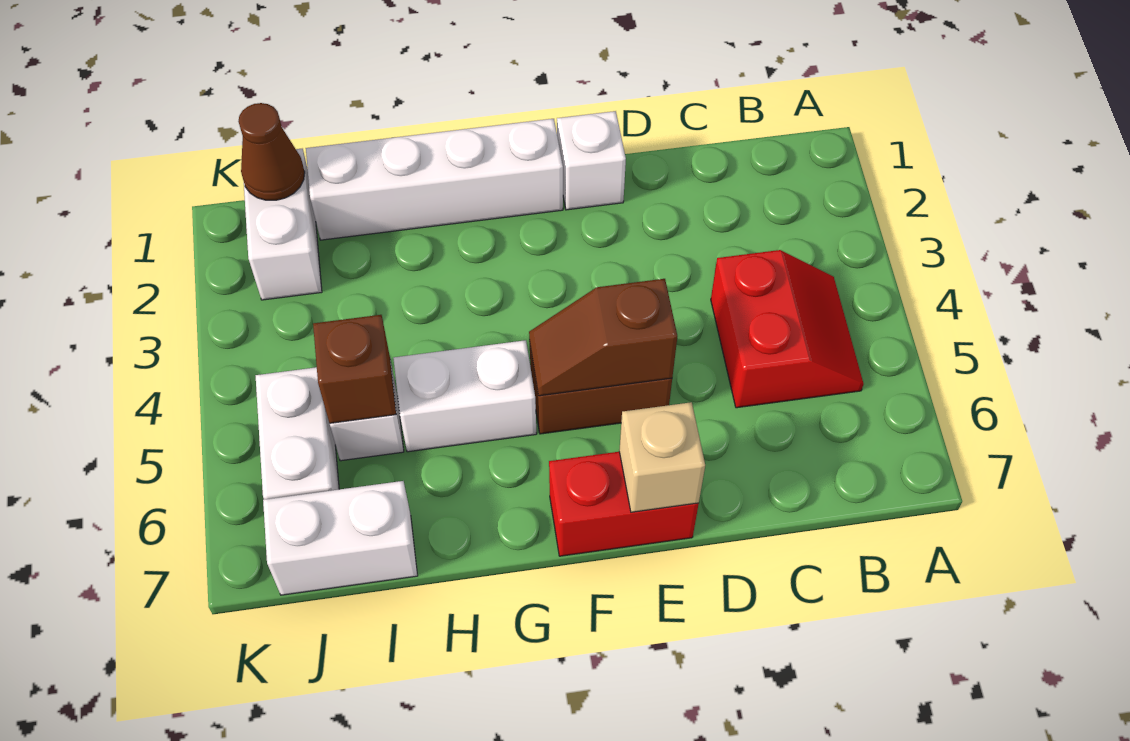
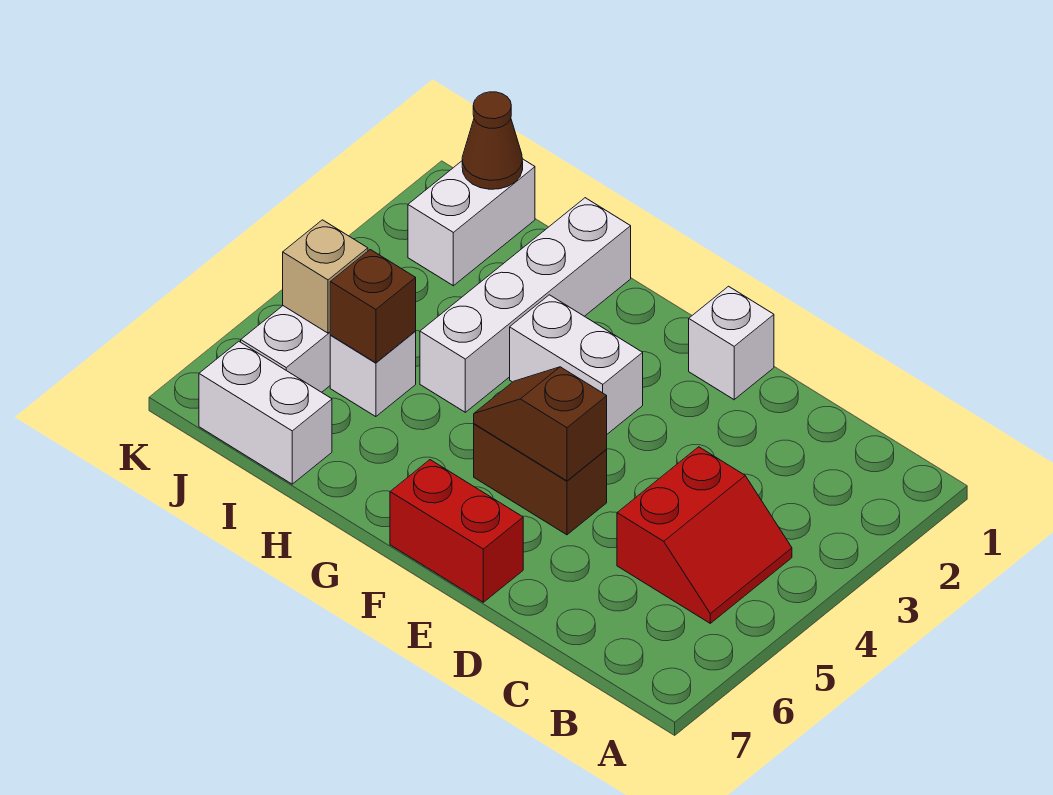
tan brick E7 level 2 -> tan brick J5 level 2
white brick F1:I1 level 1 -> white brick H1:H4 level 1
white brick G5:H5 level 1 -> white brick F3:G3 level 1

